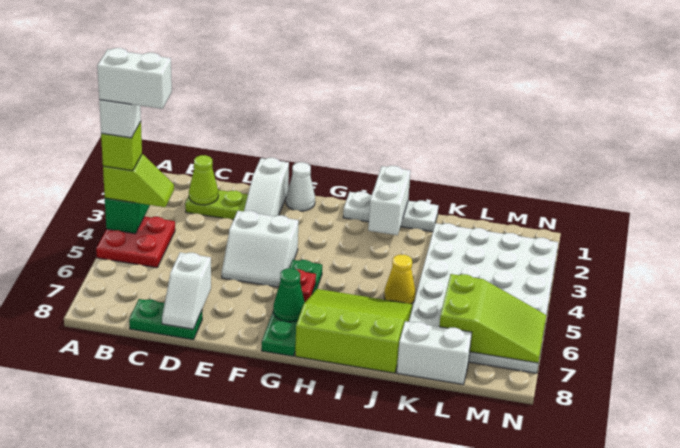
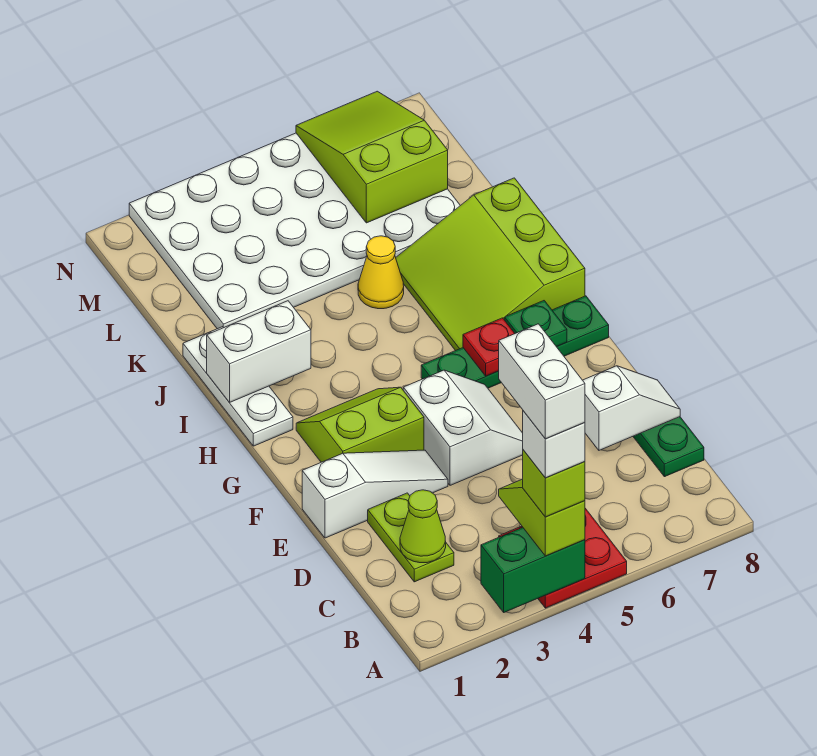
white cone F1 level 1 -> none
none -> lime slope F2:G3 level 1 top F
green cone G7 level 2 -> green plate G7 level 2
white brick K8:L8 level 1 -> none

